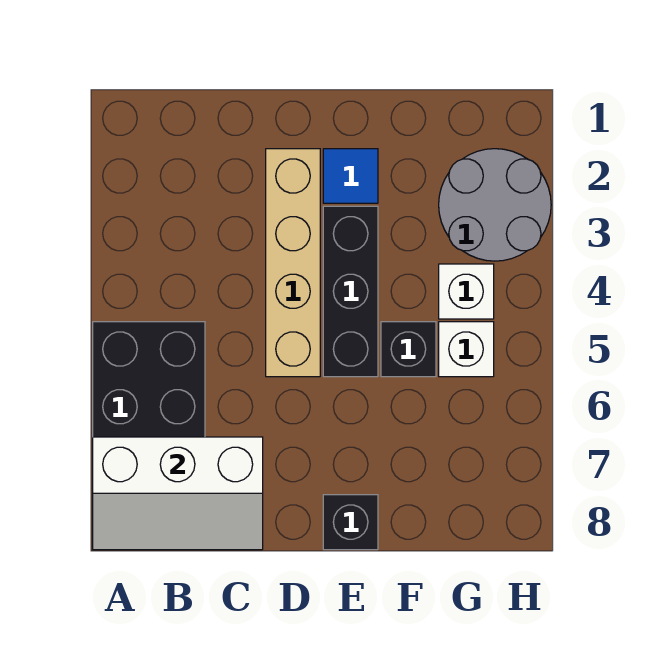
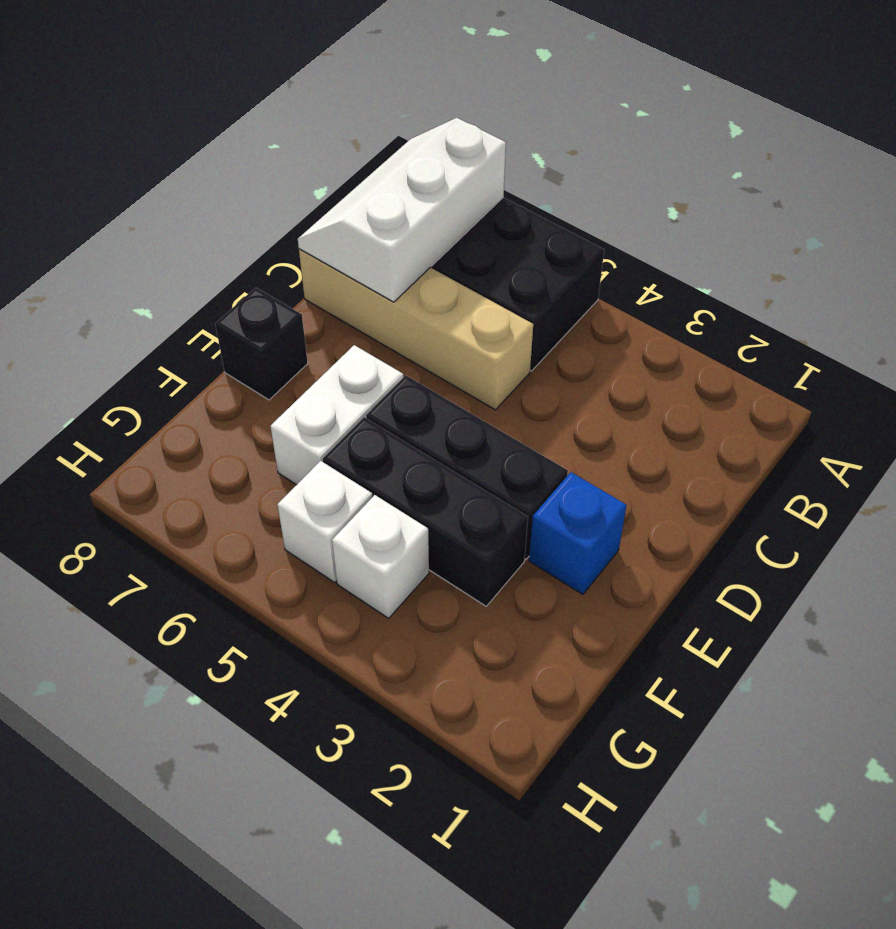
tan brick D2:D5 level 1 -> tan brick C5:C8 level 1
blue tile E2 level 1 -> blue brick E2 level 1
none -> white brick E6:F6 level 1
black brick F5 level 1 -> black brick F3:F5 level 1
grey round brick G2:H3 level 1 -> none

